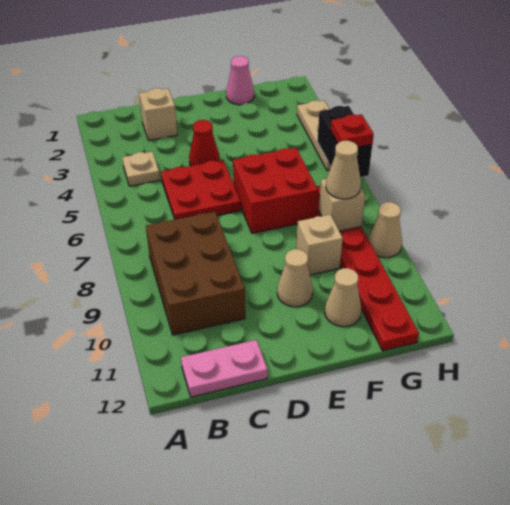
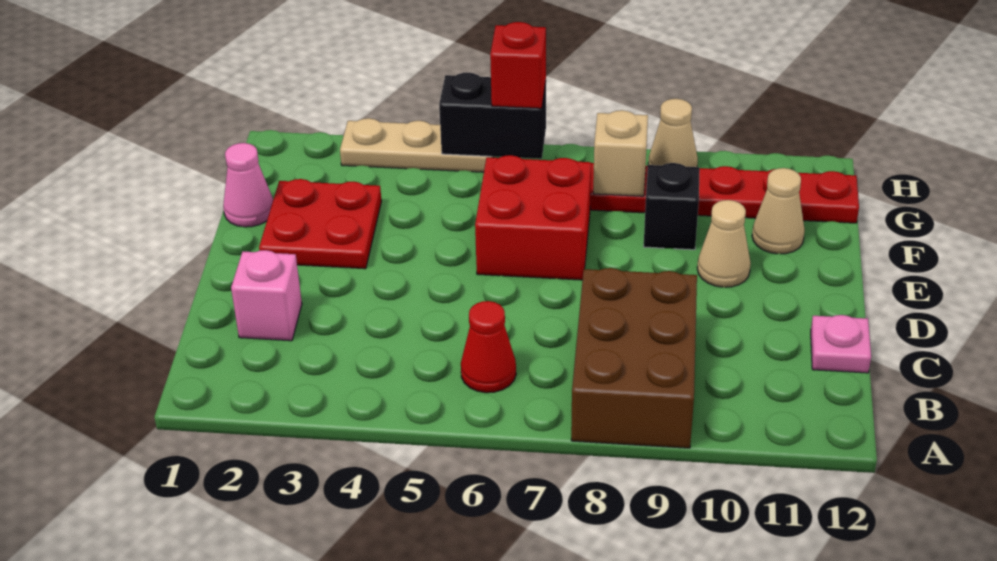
tan plate B4 level 1 -> none
brown brick B8:C10 level 1 -> brown brick A8:C9 level 1
pink plate B12:C12 level 1 -> pink plate C12 level 1
tan brick C2 level 1 -> pink brick C2 level 1
red plate C5:D6 level 1 -> red plate E2:F3 level 1
red cone D4 level 1 -> red cone B6 level 1
tan brick F9 level 1 -> black brick F9 level 1
tan cone G8 level 3 -> none
red plate H6 level 3 -> red brick H6 level 3

